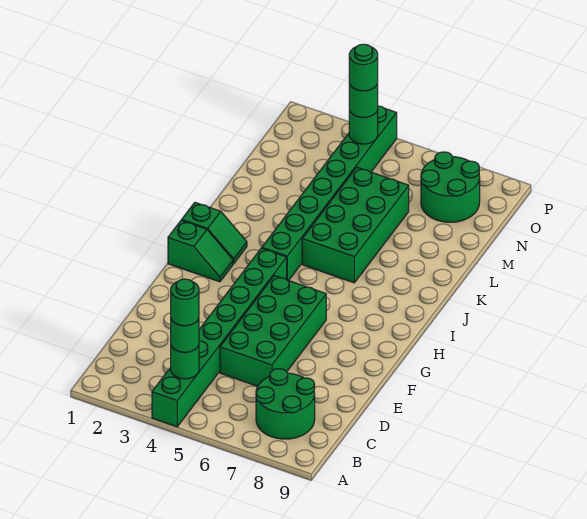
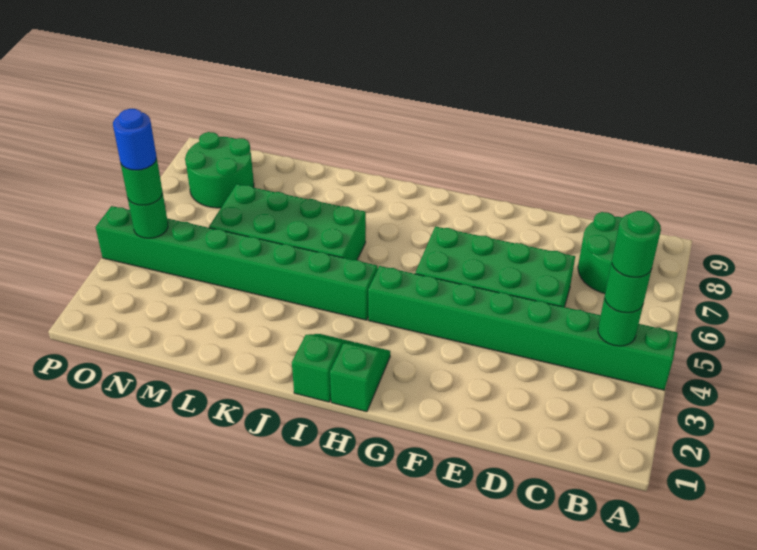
green round brick O4 level 4 -> blue round brick O4 level 4

